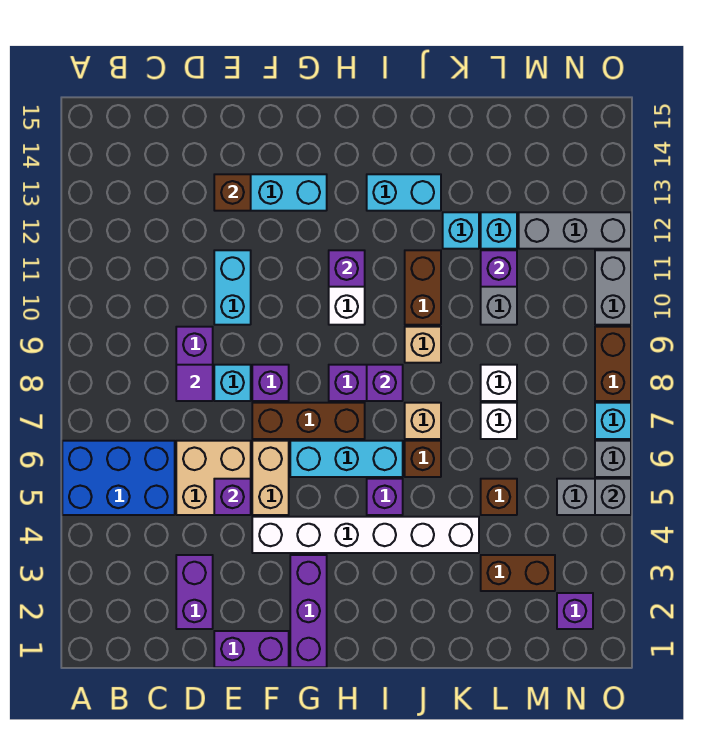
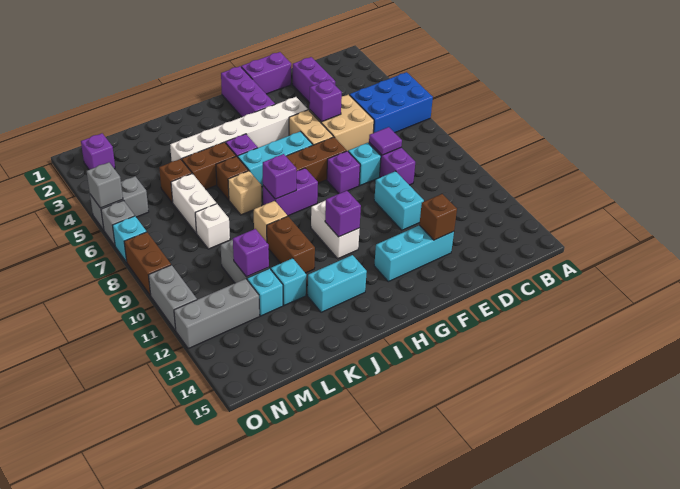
brown brick L3:M3 level 1 -> brown brick J5:K5 level 1
white brick L7 level 1 -> white brick L6:L7 level 1

